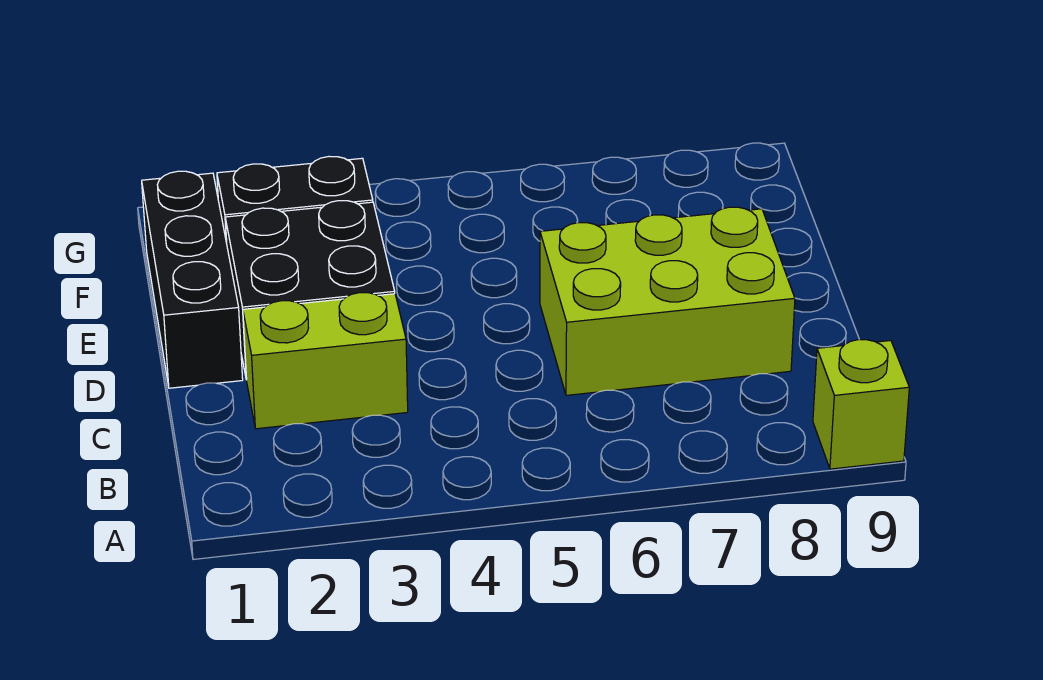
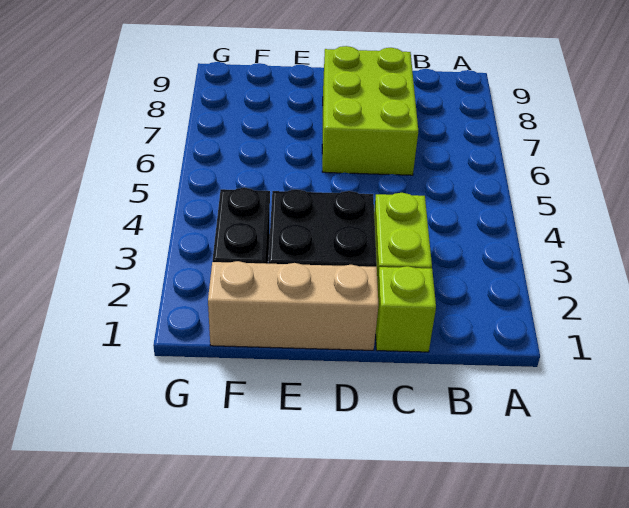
lime brick A9 level 1 -> lime brick C1 level 1
black brick D1:F1 level 1 -> tan brick D1:F1 level 1

